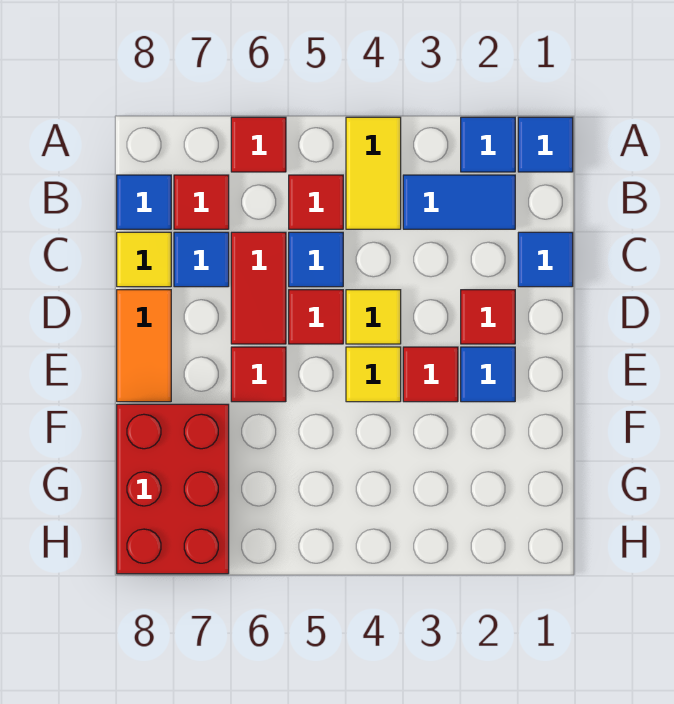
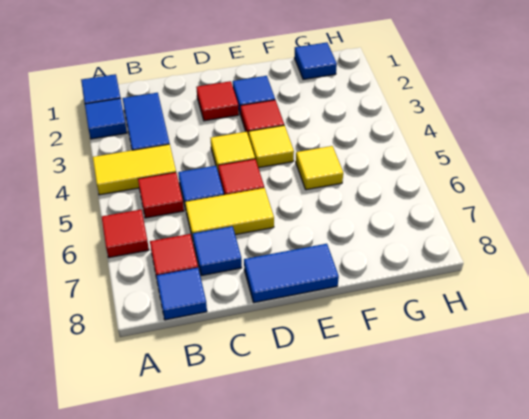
blue tile C1 level 1 -> blue tile G1 level 1
red tile C6:D6 level 1 -> yellow tile C6:D6 level 1
yellow tile C8 level 1 -> yellow tile F5 level 1
orange tile D8:E8 level 1 -> blue tile D8:E8 level 1
red tile E6 level 1 -> none
red brick F7:H8 level 1 -> none

